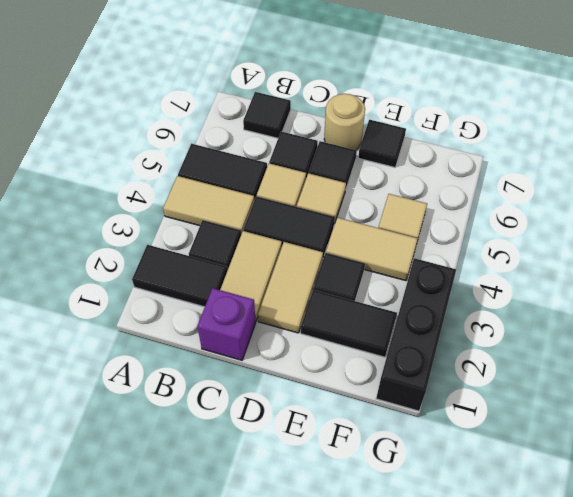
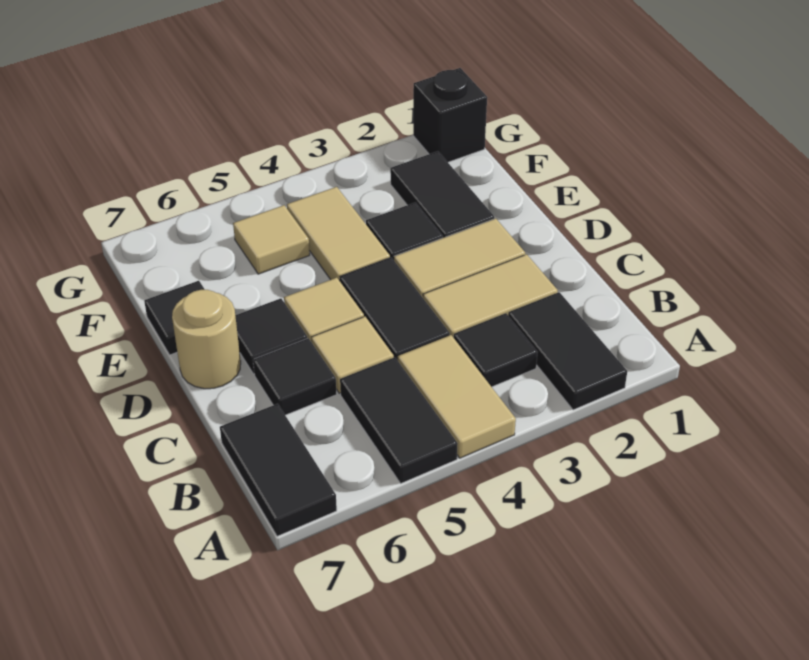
black tile B7 level 1 -> black tile A7:B7 level 1
purple brick C1 level 1 -> none
black brick G1:G3 level 1 -> black brick G1 level 1

